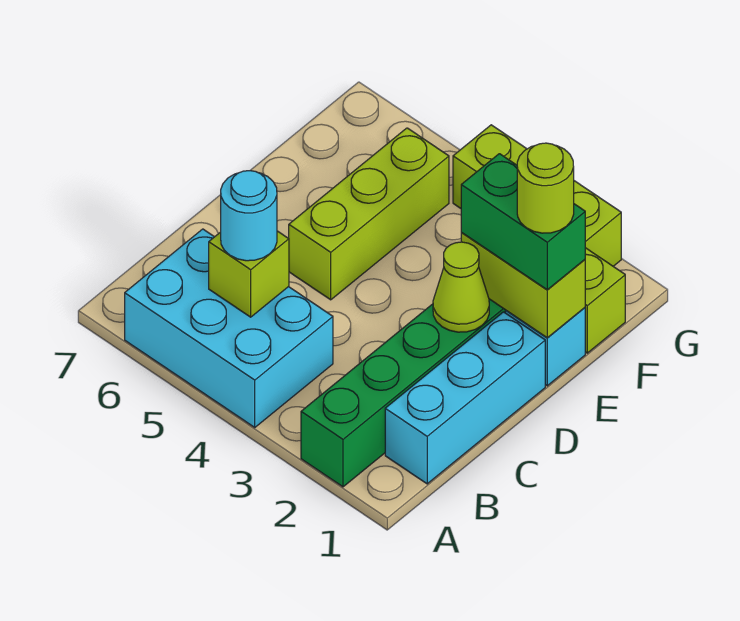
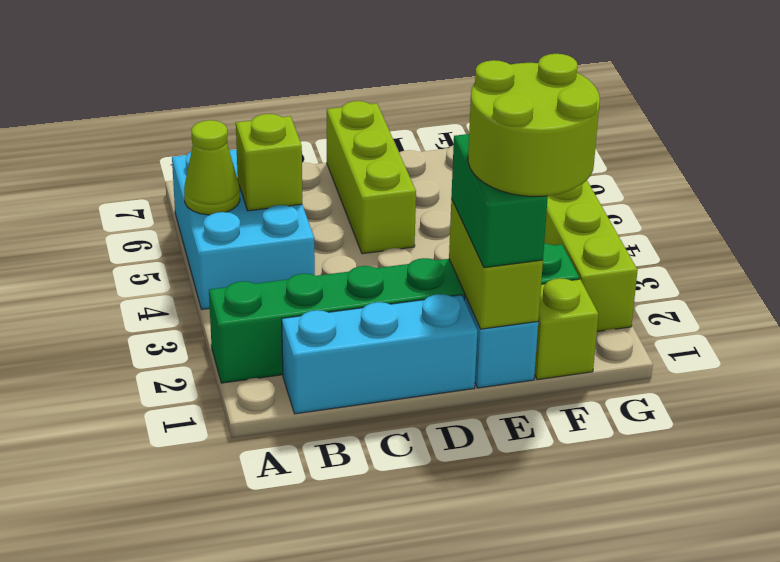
cyan round brick B5 level 3 -> none
lime cone D2 level 2 -> lime cone A5 level 2
lime brick D5:F5 level 1 -> lime brick D5:D7 level 1
lime round brick E1 level 4 -> lime round brick E1:F2 level 4

